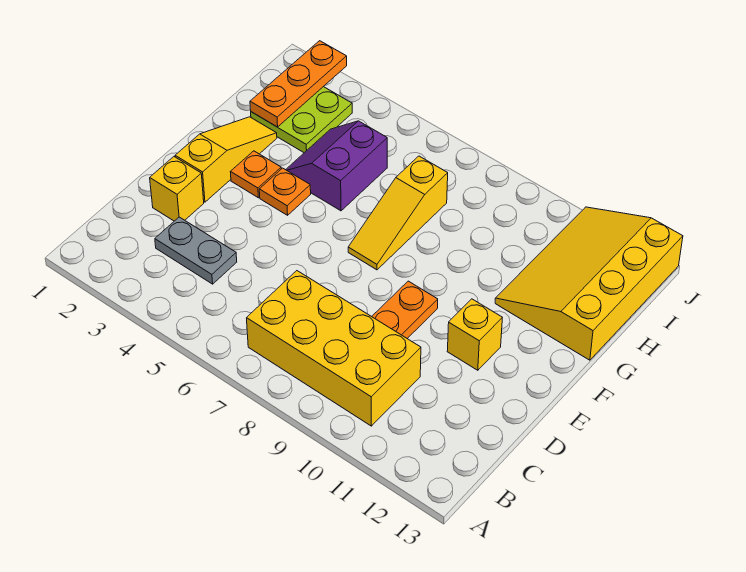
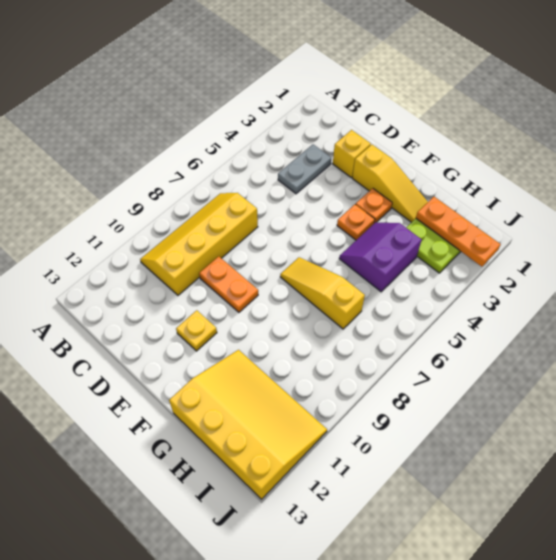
yellow brick B7:C10 level 1 -> yellow slope B7:C10 level 1 top C
yellow brick E11 level 1 -> yellow plate E11 level 1
purple slope G4:H5 level 1 top 5 -> purple slope G4:H5 level 1 top H

